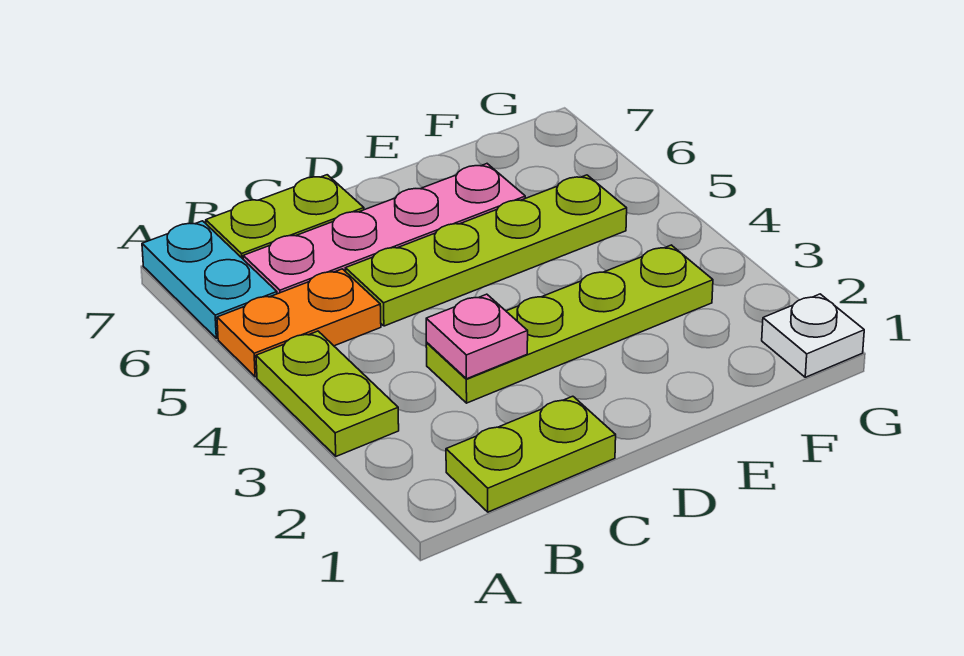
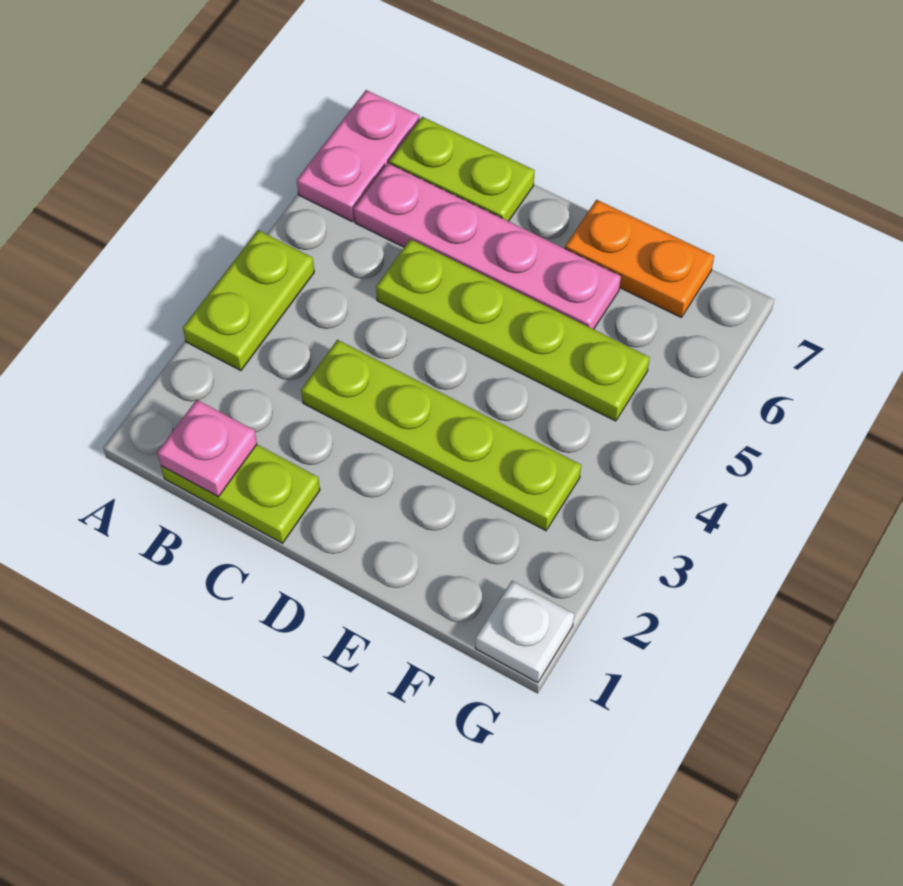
orange plate A5:B5 level 1 -> orange plate E7:F7 level 1
cyan plate A6:A7 level 1 -> pink plate A6:A7 level 1
pink plate C3 level 2 -> pink plate B1 level 2

